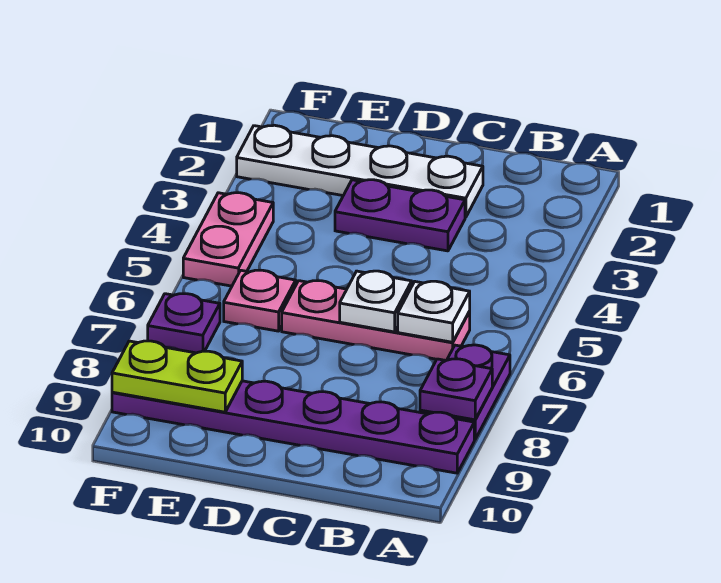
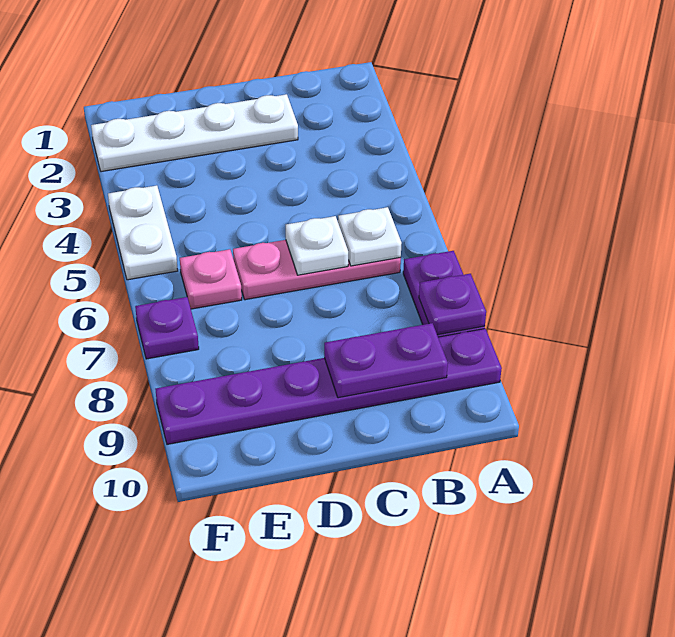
purple plate C3:D3 level 1 -> purple plate B9:C9 level 2
lime plate E9:F9 level 2 -> none
pink plate F4:F5 level 1 -> white plate F4:F5 level 1

